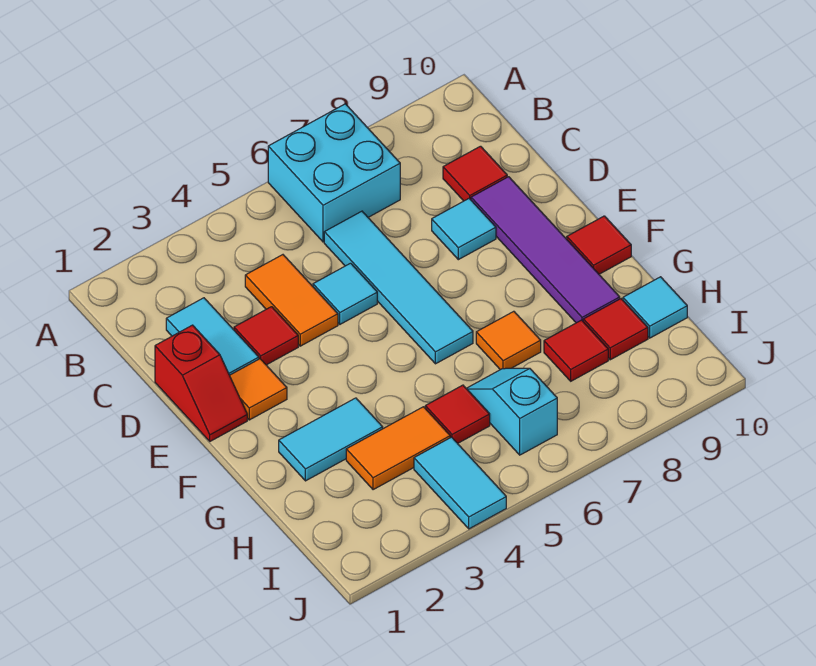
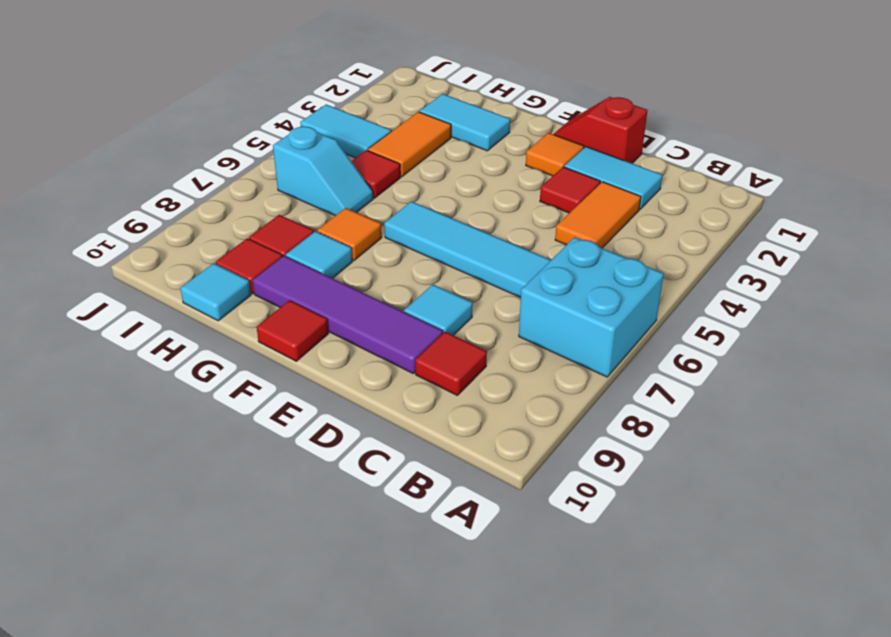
orange tile C4:D4 level 1 -> orange tile C3:C4 level 1
cyan tile D5 level 1 -> cyan tile G8 level 1
cyan tile G2:G3 level 1 -> cyan tile G2:H2 level 1

